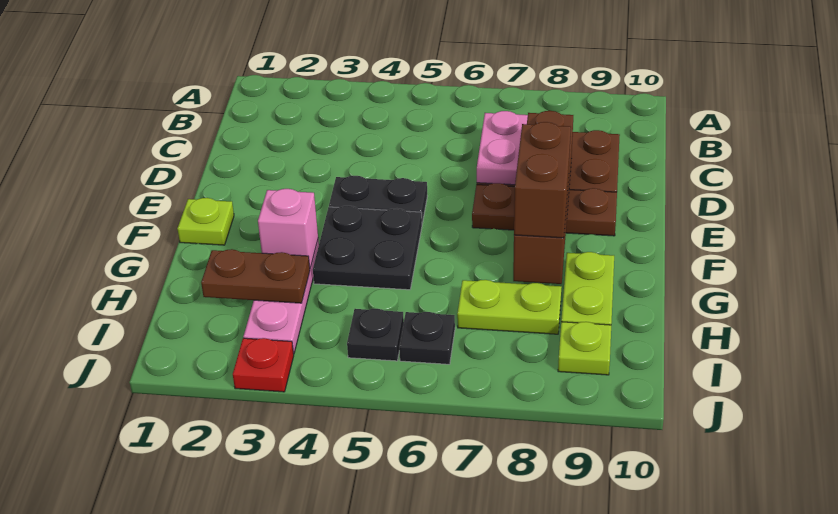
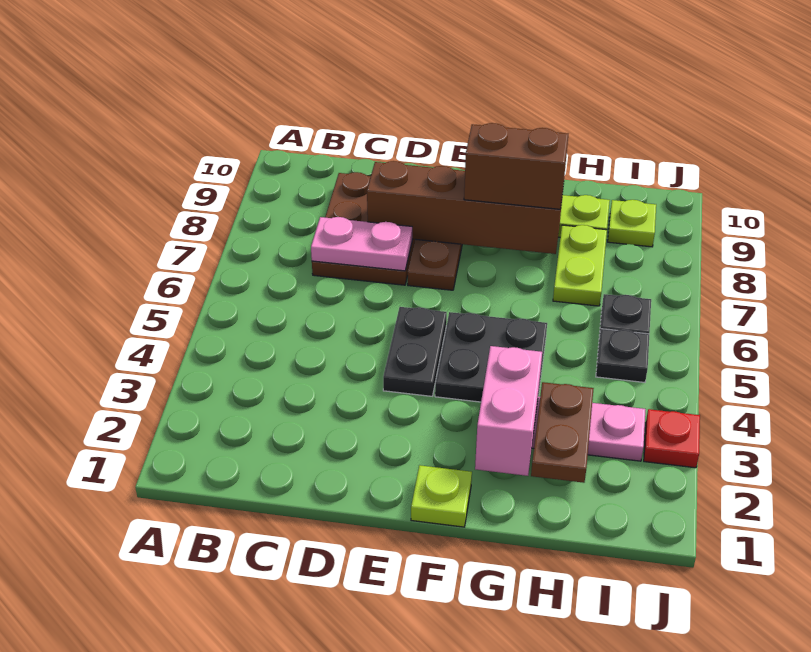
pink brick G3 level 2 -> pink brick G2:G3 level 2

